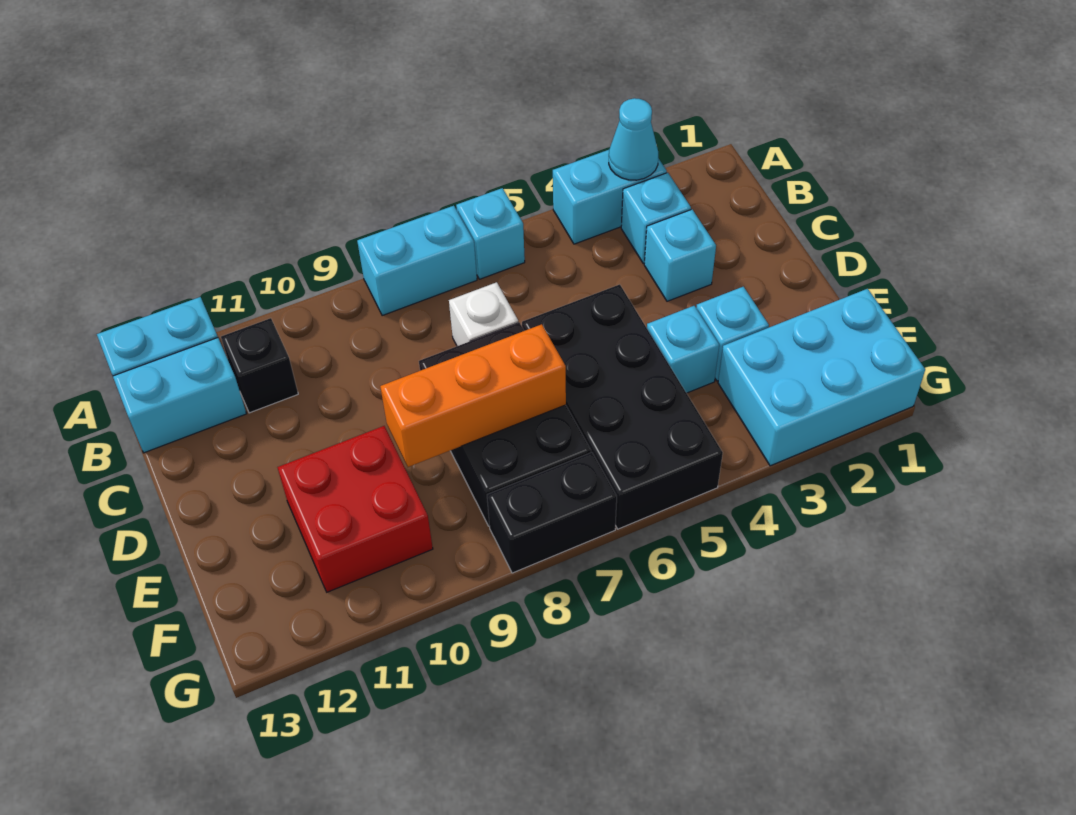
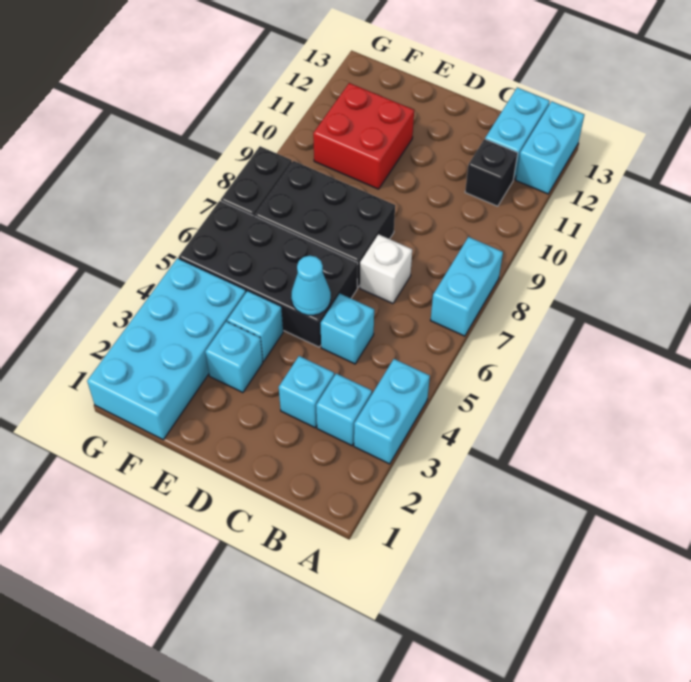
cyan cone A3 level 2 -> cyan cone D5 level 2
cyan brick A6 level 1 -> cyan brick C5 level 1
orange brick E7:E9 level 2 -> none
cyan brick F1:G3 level 1 -> cyan brick F1:G4 level 1

